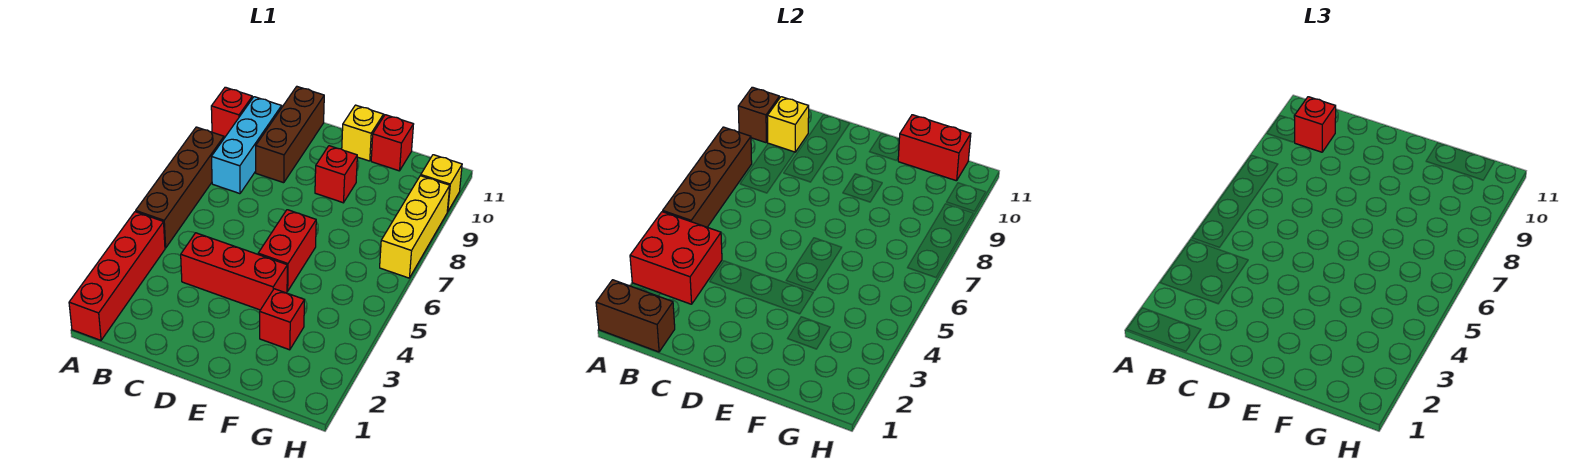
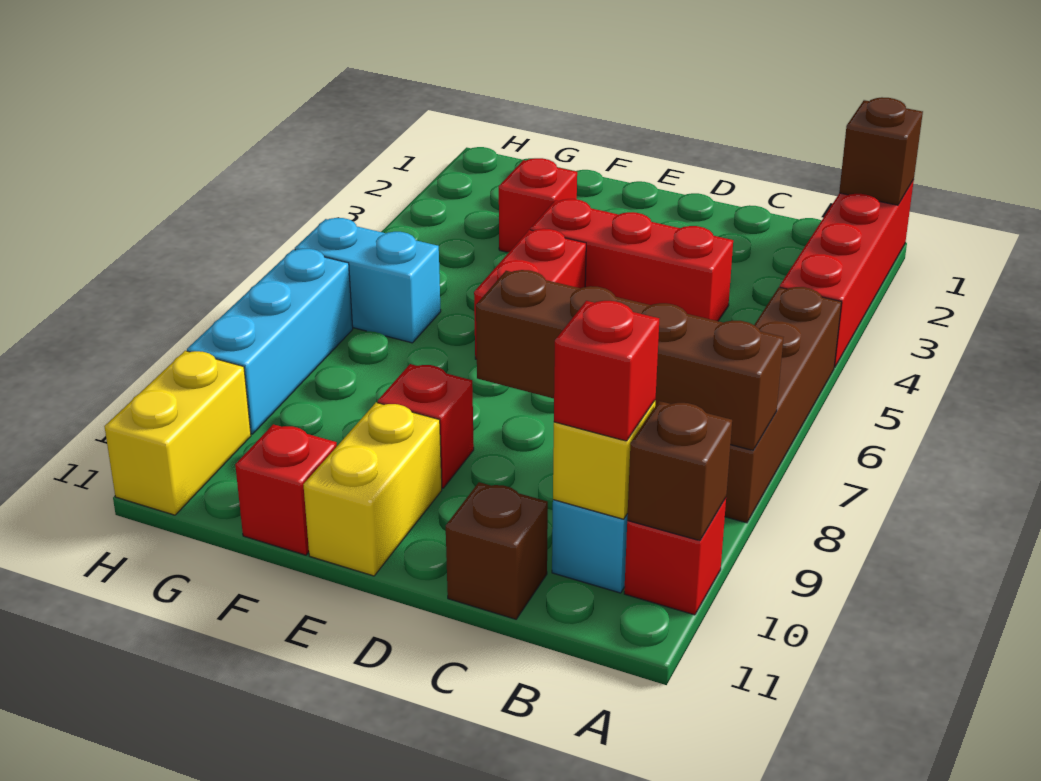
brown brick A1:B1 level 2 -> brown brick A1 level 2
red brick A3:B4 level 2 -> none
brown brick A5:A8 level 2 -> brown brick A8:D8 level 2
brown brick C9:C11 level 1 -> brown brick C11 level 1
yellow brick E11 level 1 -> yellow brick E10:E11 level 1
red brick F11:G11 level 2 -> none
none -> cyan brick G6:H6 level 1
yellow brick H7:H9 level 1 -> cyan brick H7:H9 level 1
yellow brick H10 level 1 -> yellow brick H10:H11 level 1

